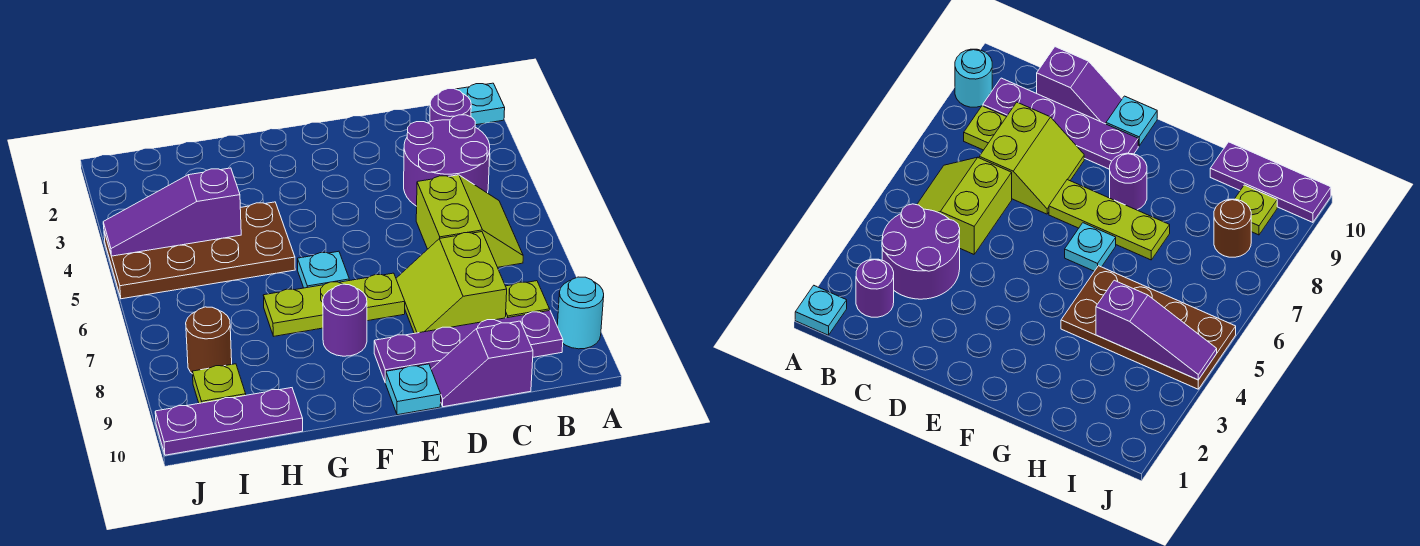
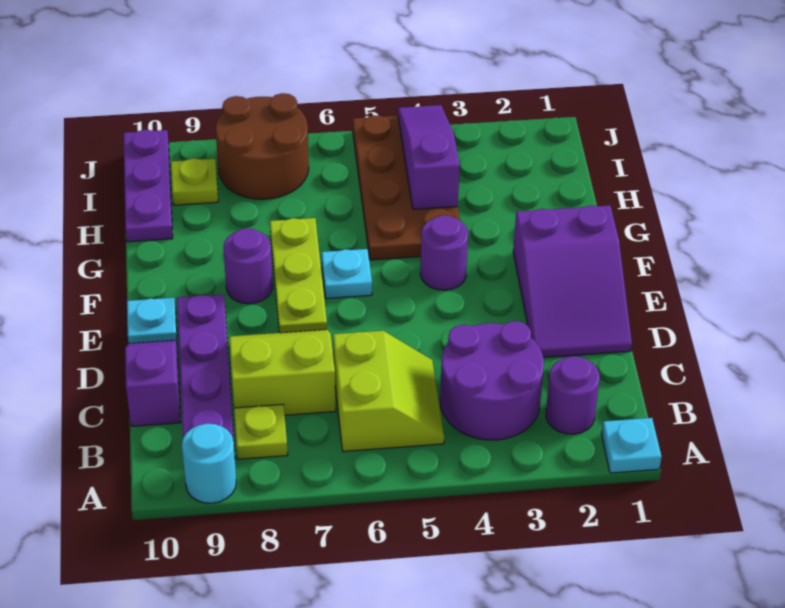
lime slope B5:C6 level 1 top C -> lime slope B5:C6 level 1 top 6
none -> purple slope D1:F2 level 1 top F
none -> purple round brick F4 level 1
brown round brick I8 level 1 -> brown round brick I7:J8 level 1

